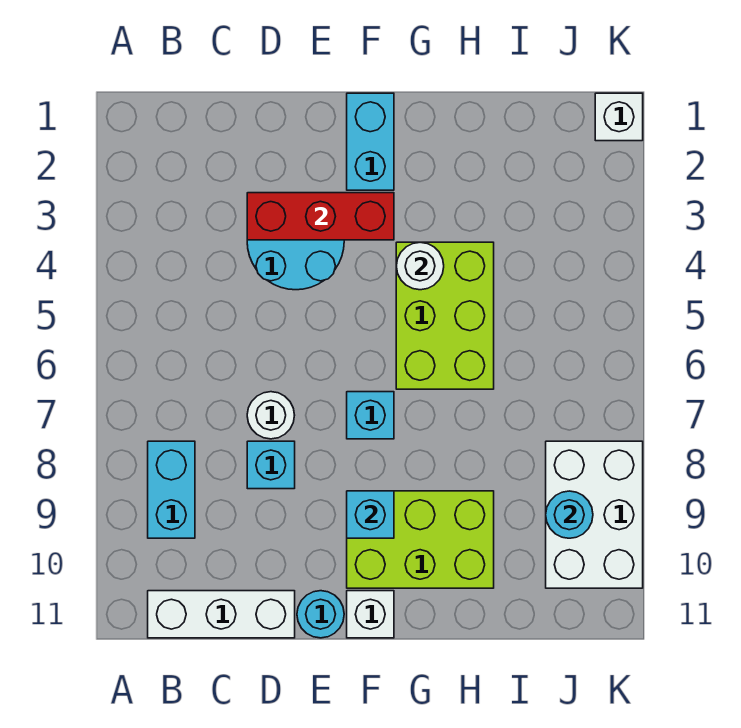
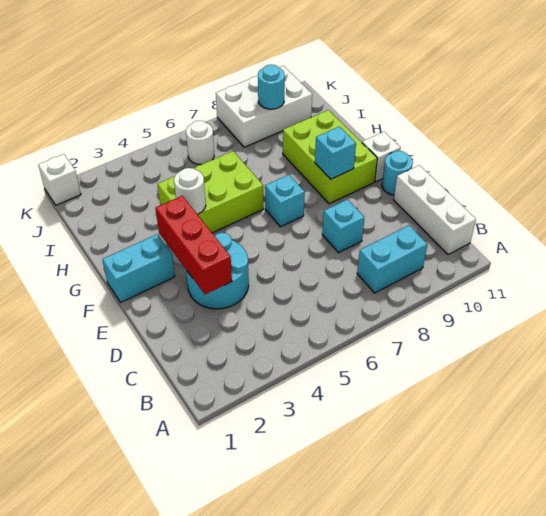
white round brick D7 level 1 -> white round brick J6 level 1

